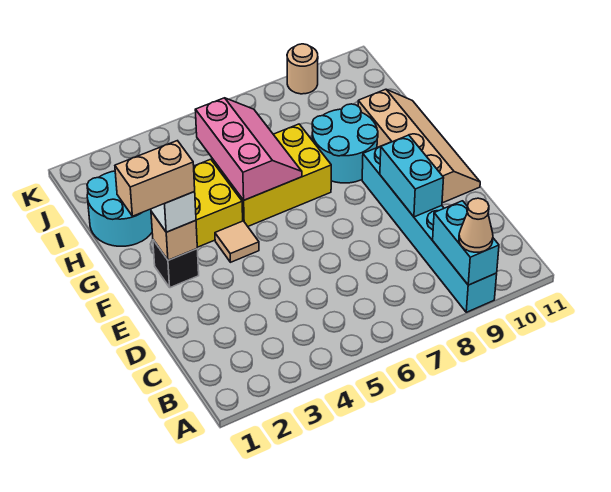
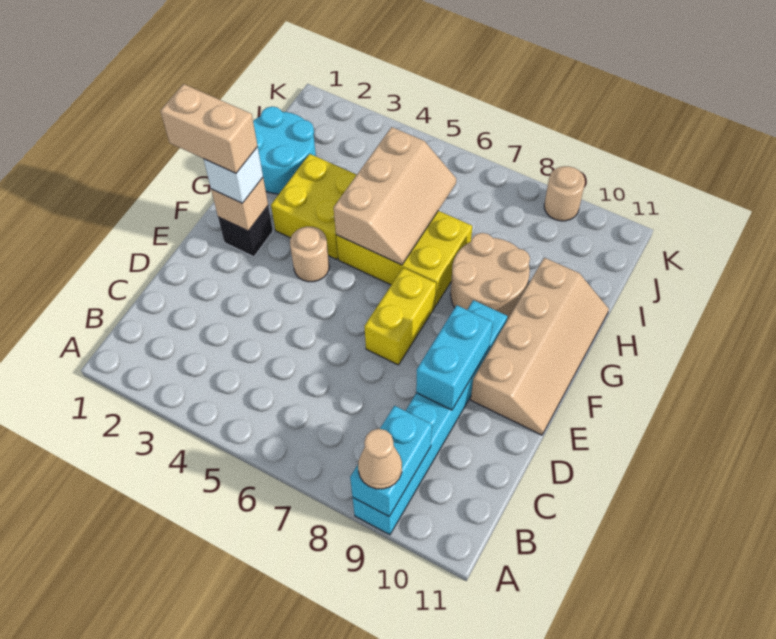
none -> yellow brick E7:F7 level 1
tan tile F4 level 1 -> tan round brick F4 level 1
pink slope G5:I6 level 2 top 5 -> tan slope G5:I6 level 2 top 5
cyan round brick G8:H9 level 1 -> tan round brick G8:H9 level 1

